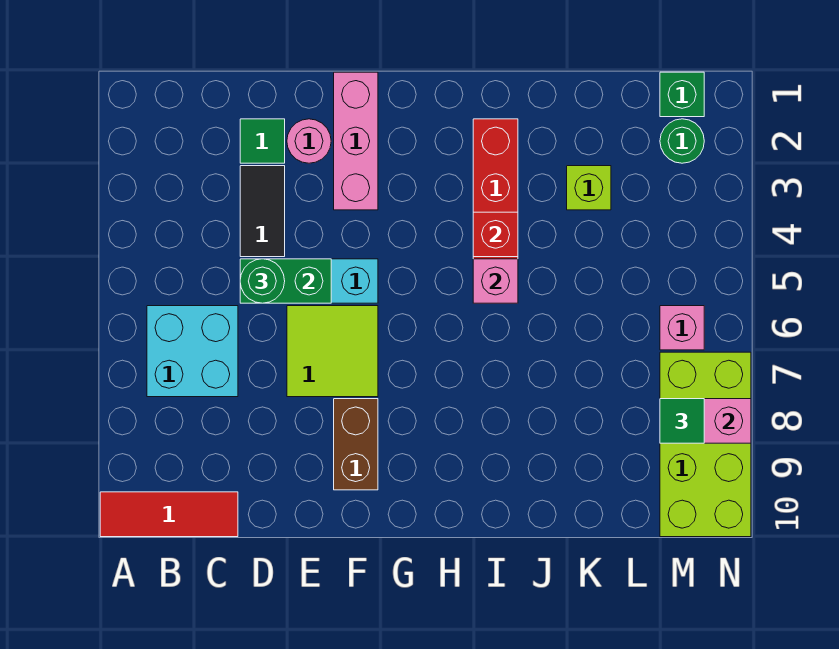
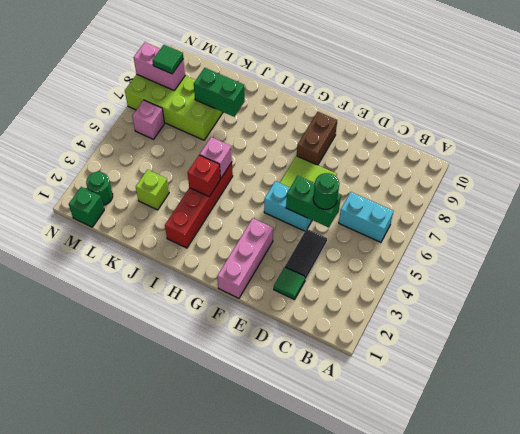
red tile A10:C10 level 1 -> none
cyan brick B6:C7 level 1 -> cyan brick B6:C6 level 1
pink round brick E2 level 1 -> none
none -> green brick J8:K8 level 2
lime brick M7:N10 level 1 -> lime brick K7:N8 level 1

